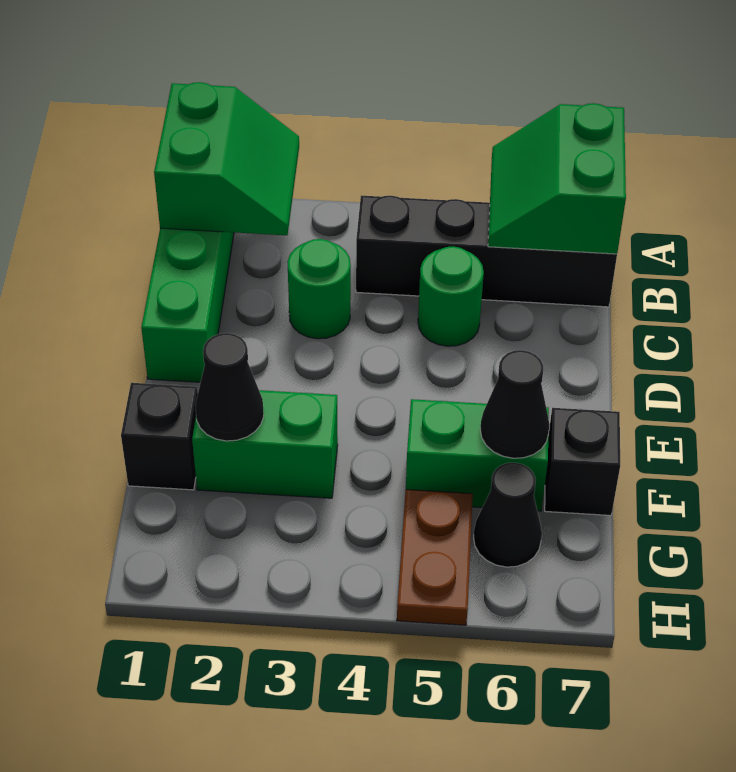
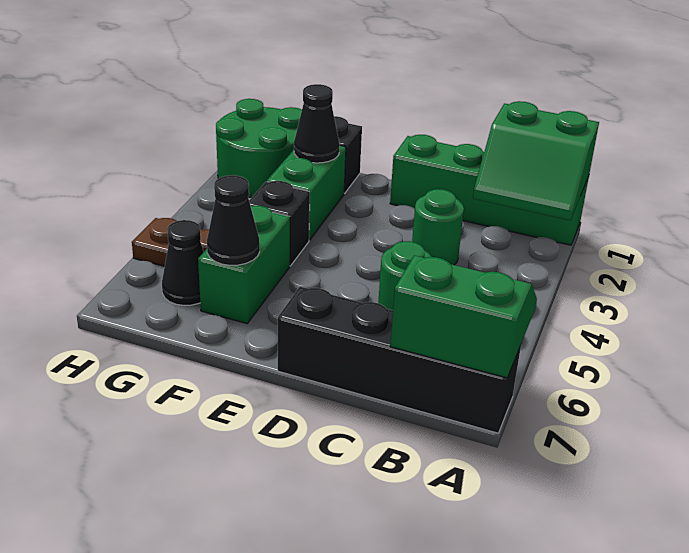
black brick B4:B7 level 1 -> black brick A7:D7 level 1
black brick F7 level 1 -> black brick F4 level 1
none -> green round brick G1:H2 level 1

